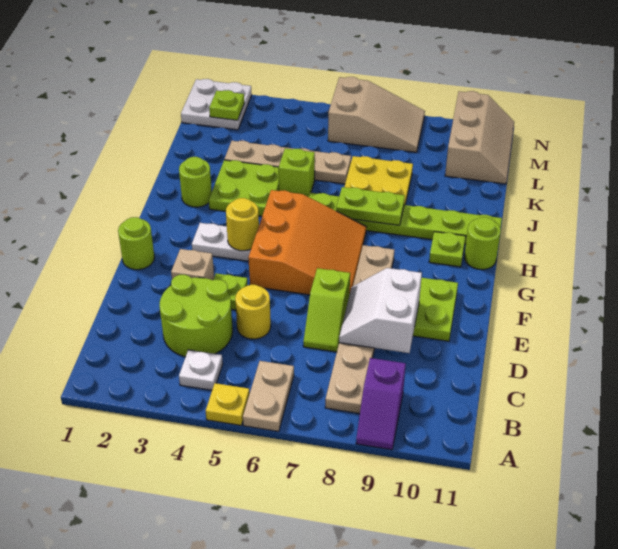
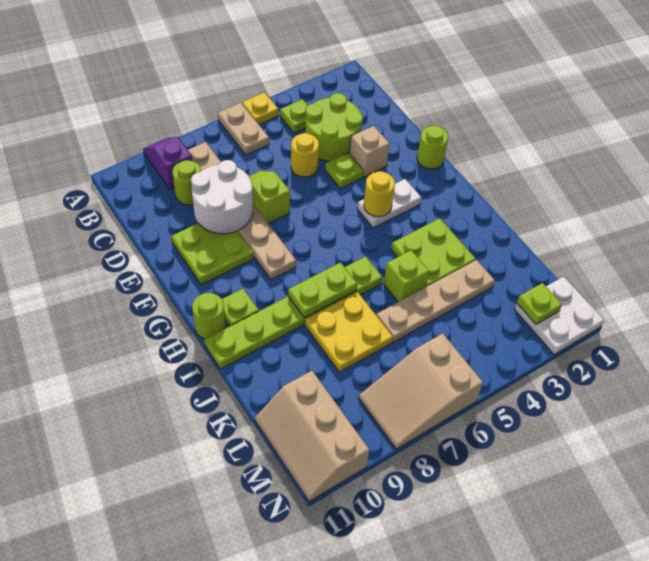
white plate B4 level 1 -> lime plate B4 level 1
white slope D8:E9 level 2 top 9 -> white round brick D8:E9 level 2
orange slope F5:H7 level 1 top 5 -> none
lime round brick I2 level 1 -> lime round brick C9 level 1

